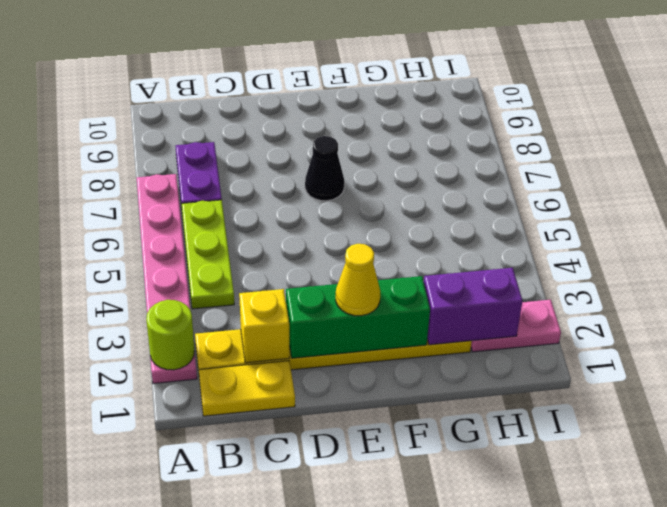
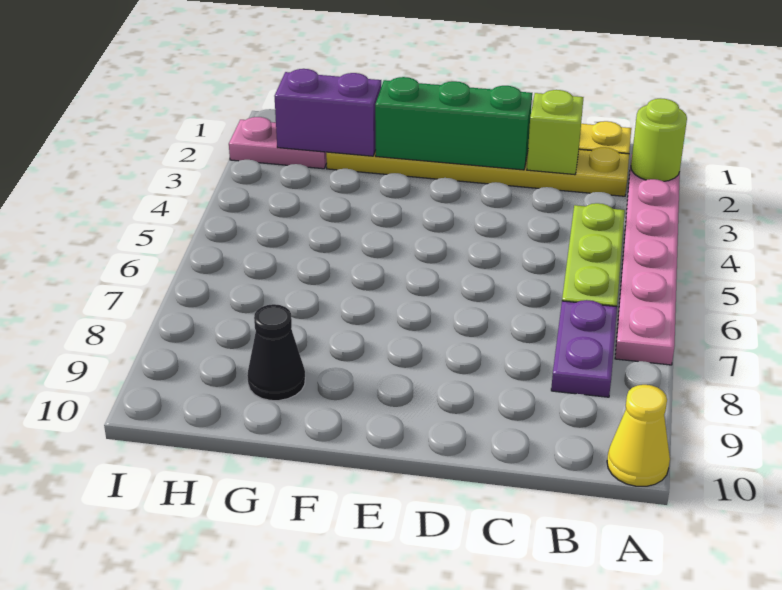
yellow brick C2 level 2 -> lime brick C2 level 2
yellow cone E2 level 3 -> yellow cone A10 level 1
black cone E7 level 1 -> black cone G9 level 1

